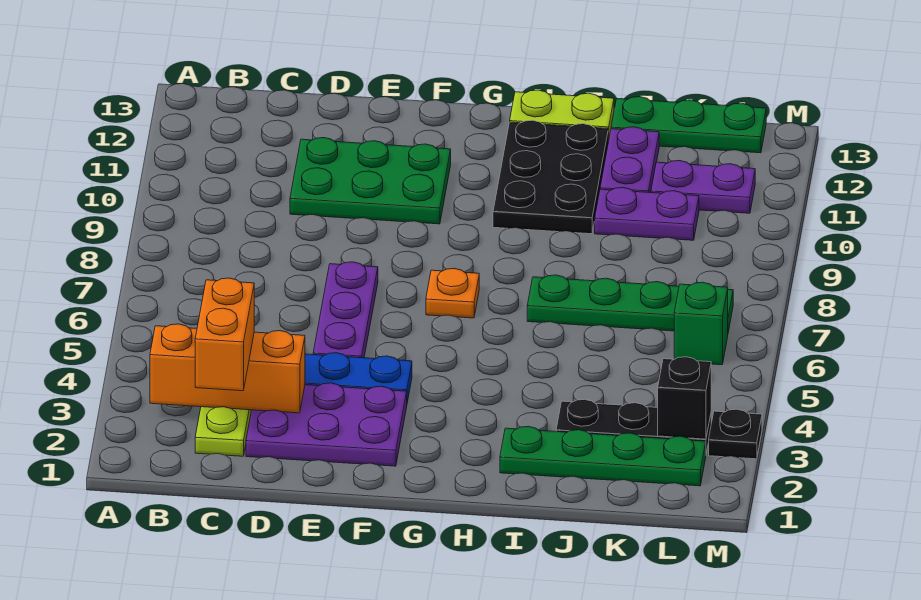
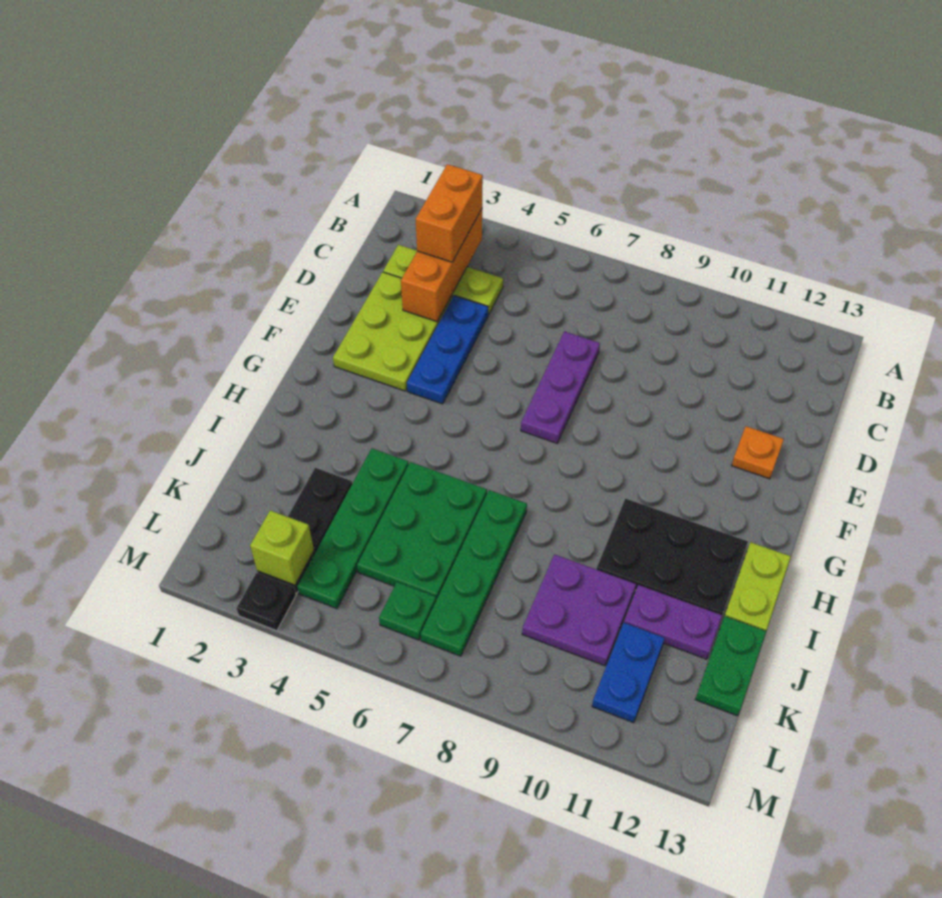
orange brick C2:C3 level 3 -> orange brick B3:C3 level 3
purple plate D2:F3 level 1 -> lime plate D2:F3 level 1
green plate D10:F11 level 1 -> green plate I5:K6 level 1
purple plate E5:E7 level 1 -> purple plate D7:F7 level 1
orange plate G7 level 1 -> orange plate E12 level 1
green plate I2:L2 level 1 -> green plate I4:L4 level 1
purple plate J10:K10 level 1 -> purple plate J9:K10 level 1
green plate J13:L13 level 1 -> green plate J13:K13 level 1
purple plate K11:L11 level 1 -> blue plate K11:L11 level 1
black brick L3 level 2 -> lime brick L3 level 2
green brick L6 level 1 -> green plate L6 level 1

